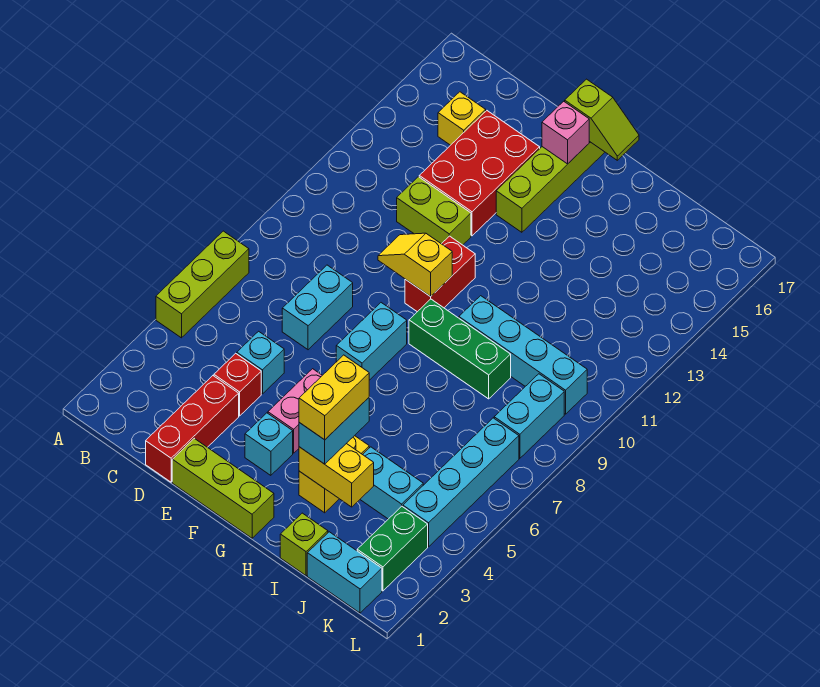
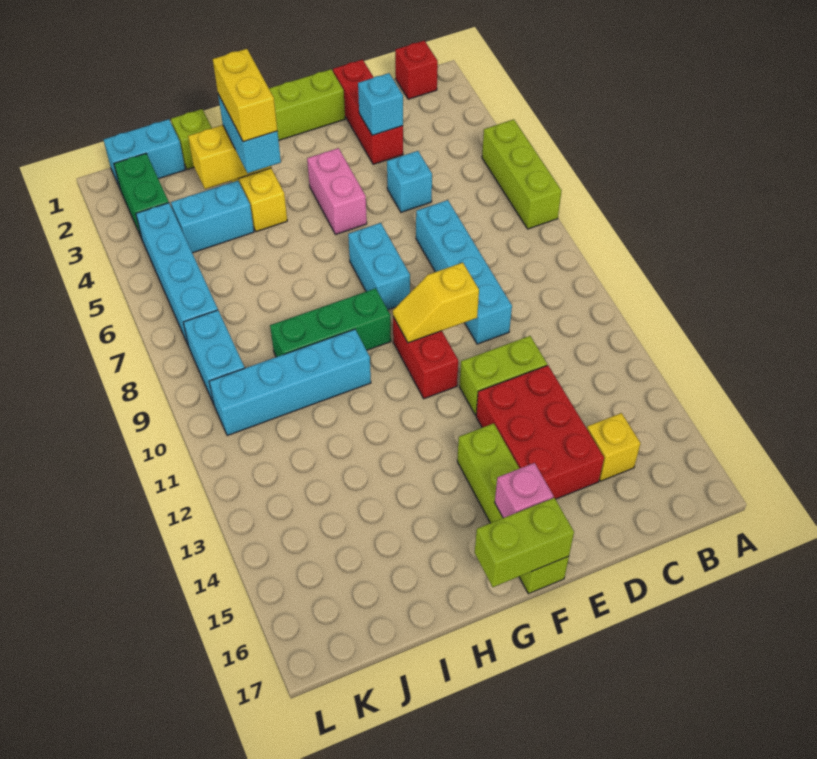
red brick D4 level 1 -> red brick B1 level 1
cyan brick D7:D8 level 1 -> cyan brick D7:D10 level 1
yellow slope E10:F10 level 2 top F -> yellow slope E10:F10 level 2 top E
cyan brick F3 level 1 -> cyan brick D3 level 2
lime slope F17:G17 level 2 top F -> lime brick F17:G17 level 2

